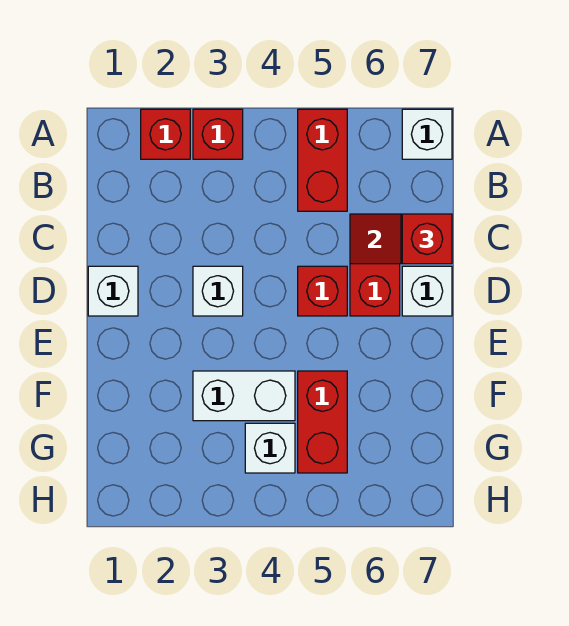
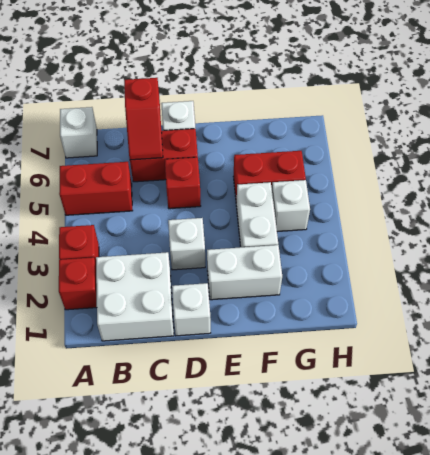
none -> white brick B1:C2 level 1
red brick C7 level 3 -> none
none -> white brick E2:F2 level 1

